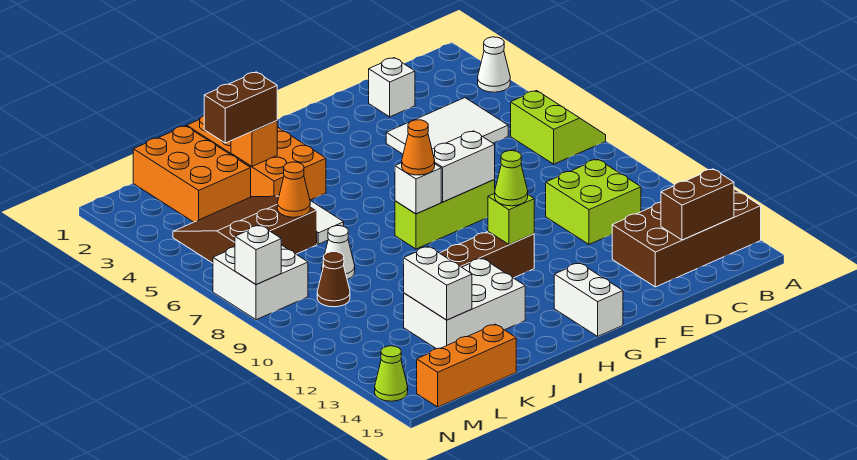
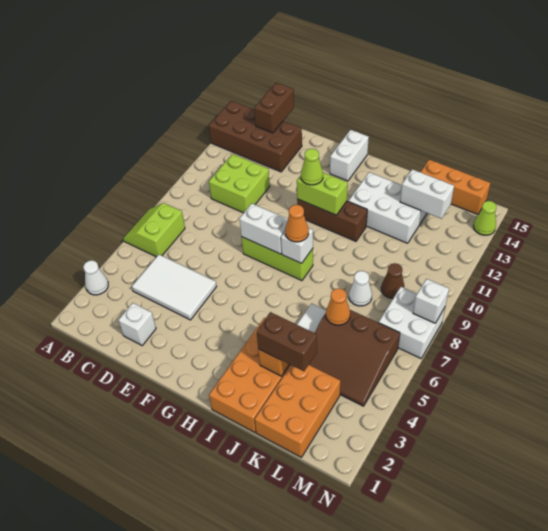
brown brick B14:C14 level 2 -> brown brick C14:C15 level 2
lime brick G11 level 2 -> lime brick G11:H11 level 2
white brick K12:K13 level 2 -> white brick K13:L13 level 2

